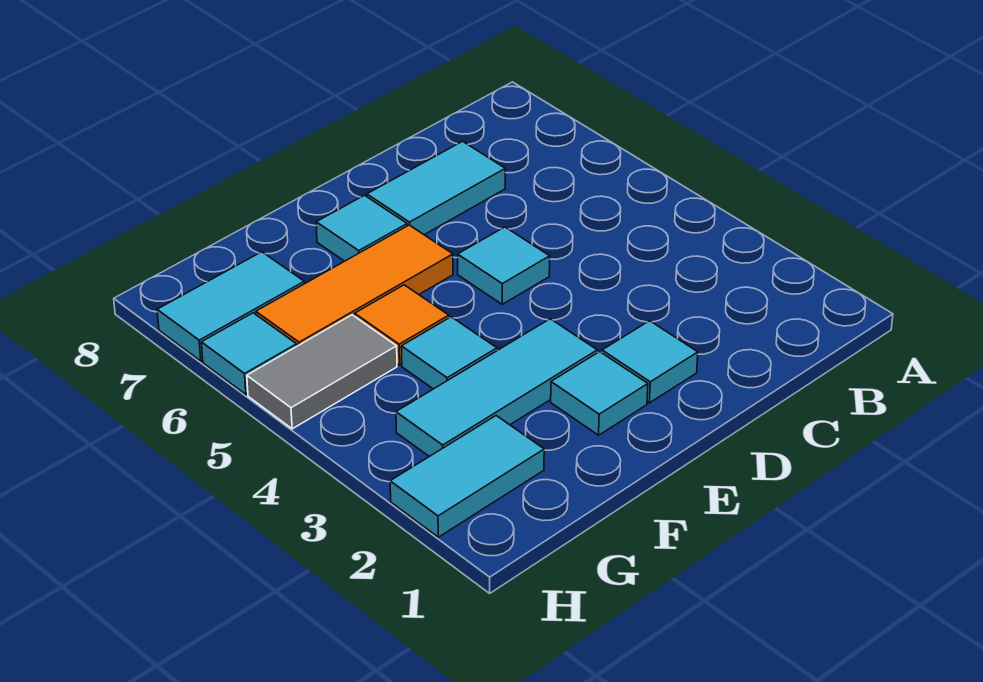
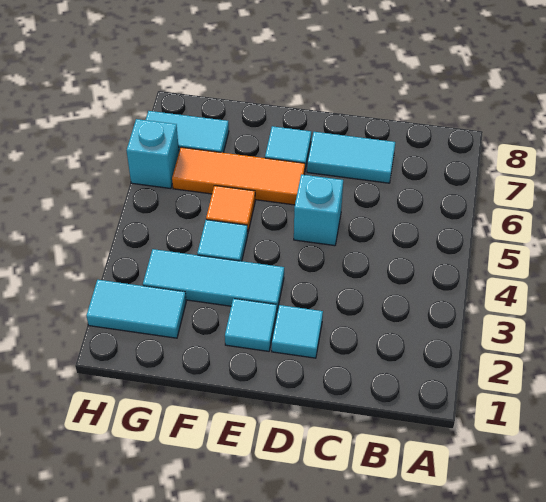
cyan tile D5 level 1 -> cyan brick D5 level 1
grey tile G5:H5 level 1 -> none
cyan tile H6 level 1 -> cyan brick H6 level 1

